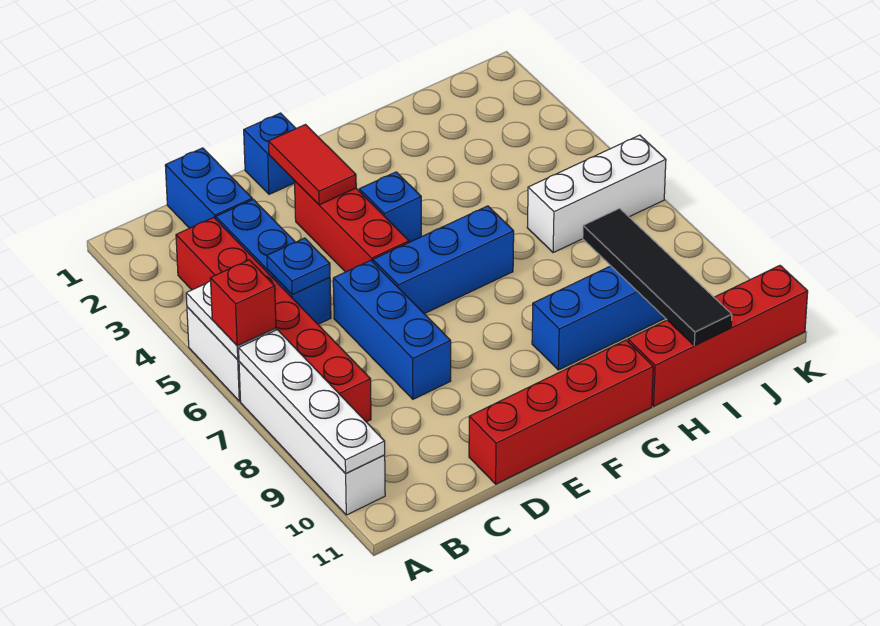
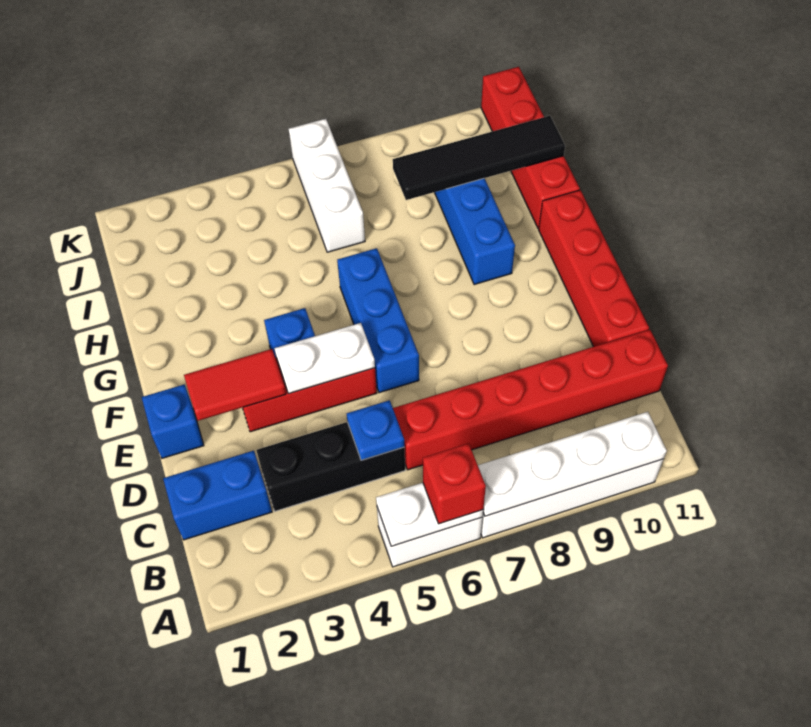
red brick B3:B8 level 1 -> red brick C6:C11 level 1
blue brick C3:C5 level 1 -> black brick C3:C5 level 1
blue brick D6:D8 level 1 -> none
none -> white plate E4:E5 level 2

